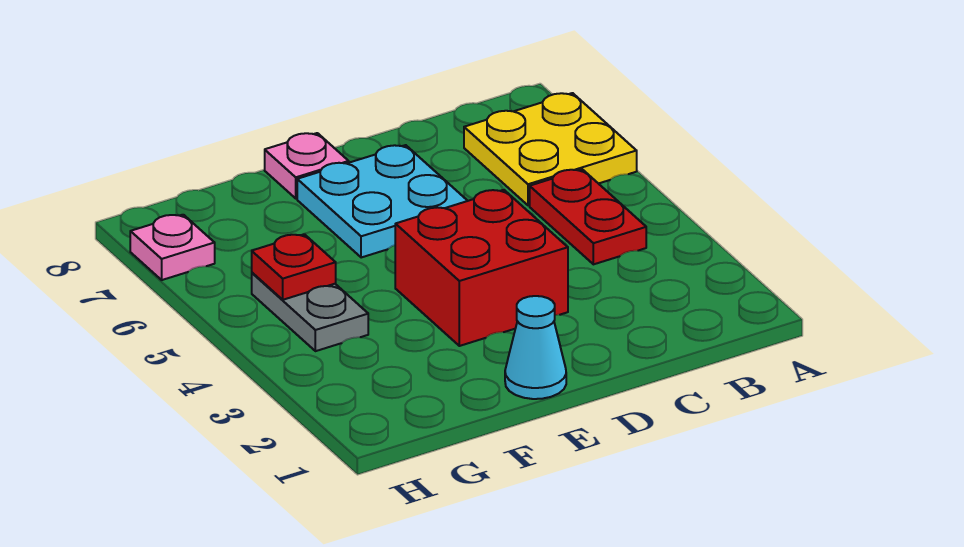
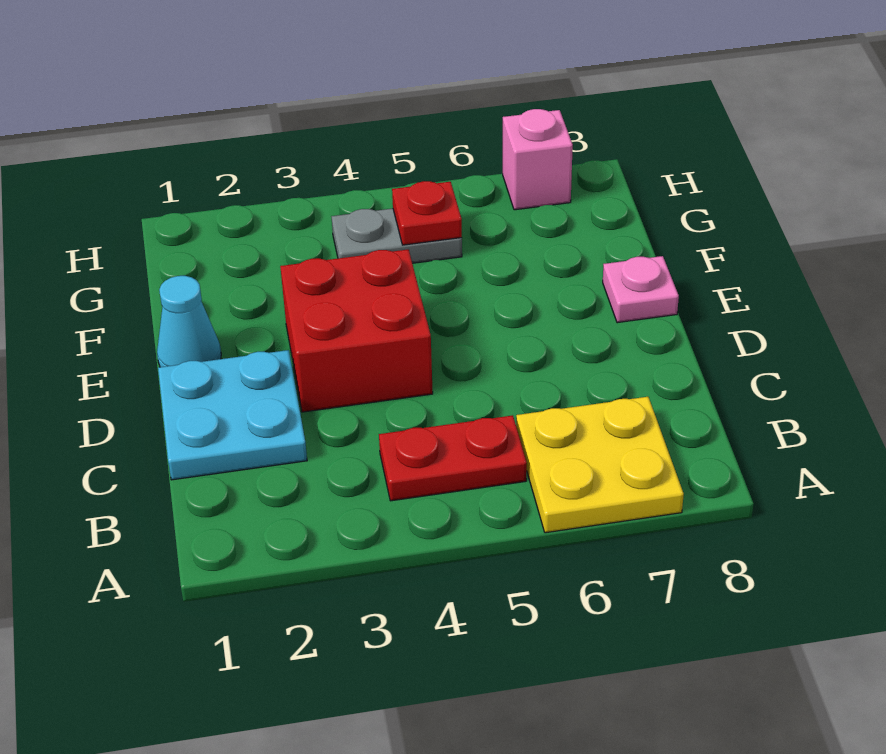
cyan plate D6:E7 level 1 -> cyan plate C1:D2 level 1
pink plate H7 level 1 -> pink brick H7 level 1

